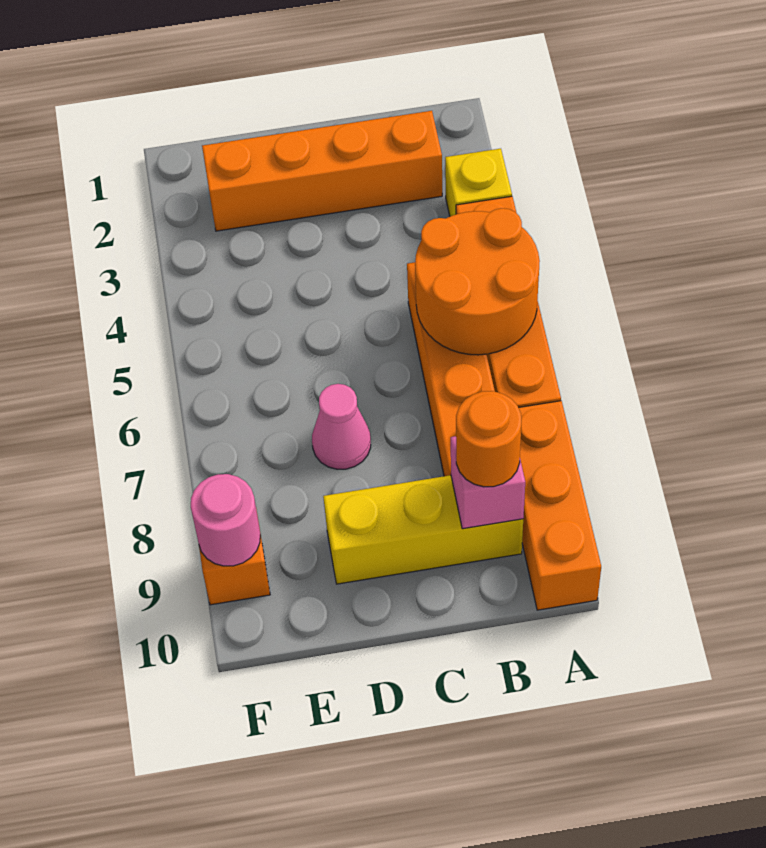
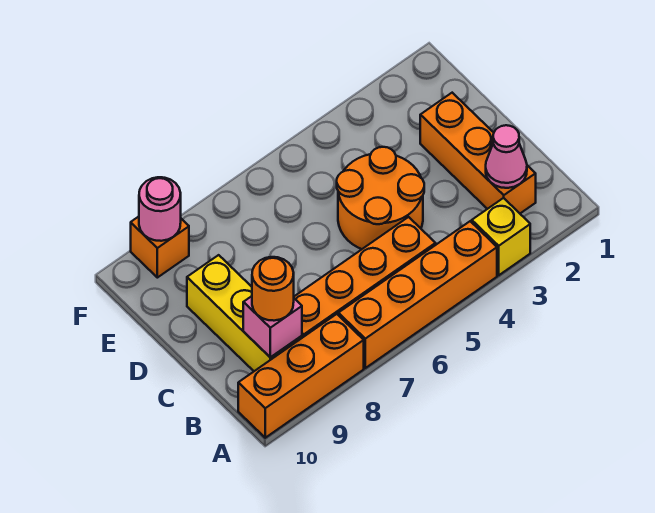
orange round brick A5:B6 level 2 -> orange round brick C4:D5 level 1
orange brick B2:E2 level 1 -> orange brick B2:D2 level 1
pink cone D7 level 1 -> pink cone B2 level 2

